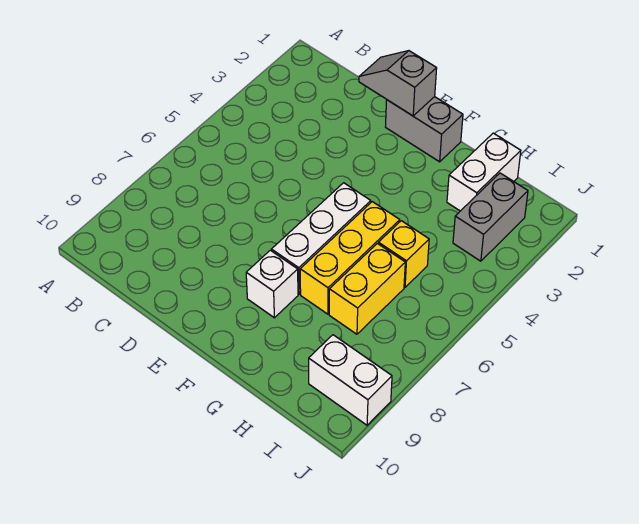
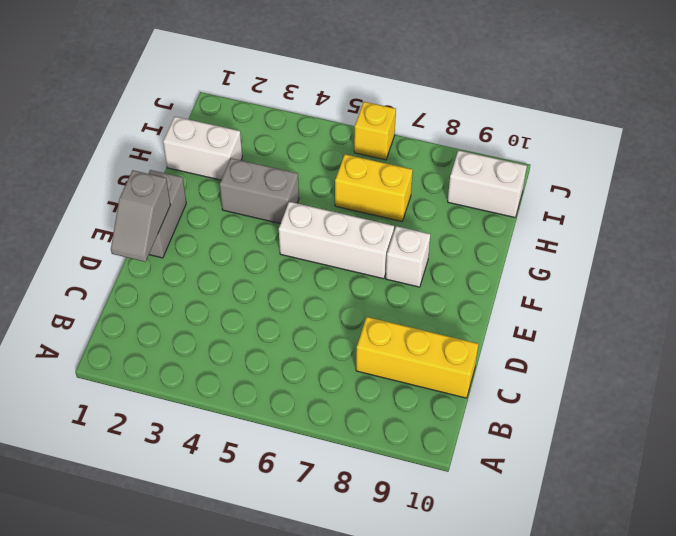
yellow brick G5:G7 level 1 -> yellow brick C8:C10 level 1
yellow brick H5 level 1 -> yellow brick J6 level 1
grey brick I2:I3 level 1 -> grey brick G3:G4 level 1
white brick I9:J9 level 1 -> white brick I9:I10 level 1

